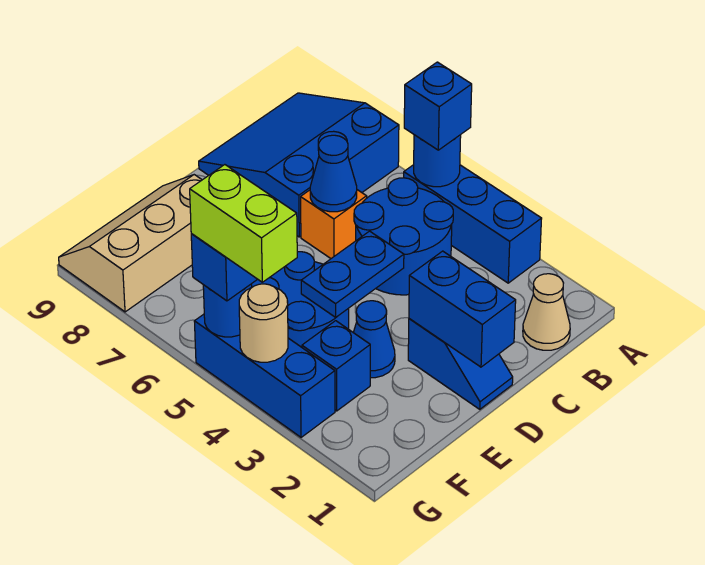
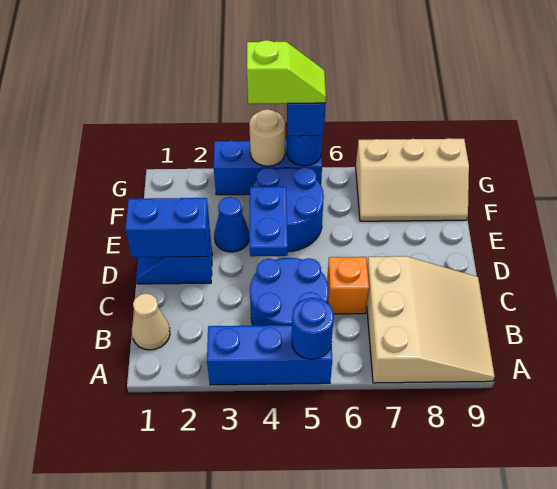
blue brick A5 level 3 -> none
blue slope A7:C9 level 1 top 7 -> tan slope A7:C9 level 1 top 7
blue cone C6 level 2 -> none
tan slope E8:G9 level 1 top 8 -> tan slope F7:G9 level 1 top G
blue brick F3 level 1 -> none
lime brick G4:G5 level 4 -> lime slope G4:G5 level 4 top 4

